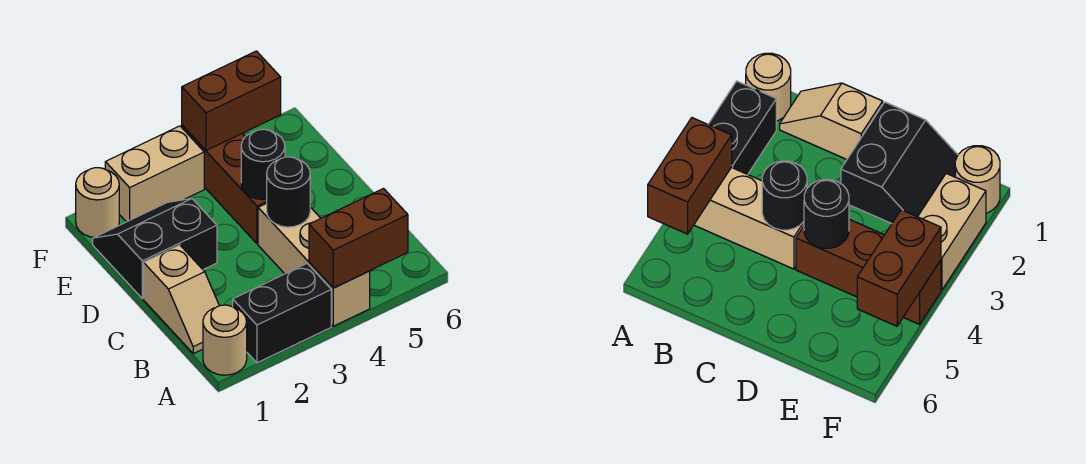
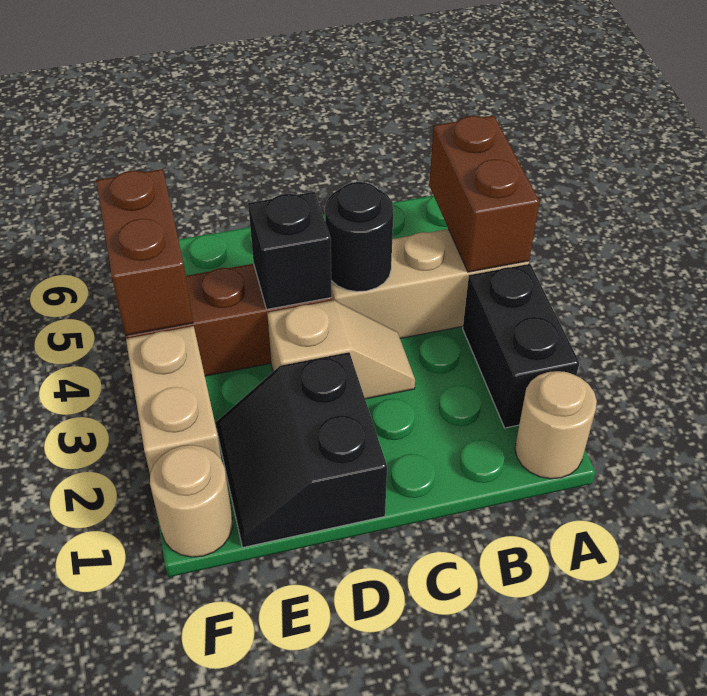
tan slope B1:C1 level 1 top C -> tan slope C3:D3 level 1 top D
black round brick D4 level 2 -> black brick D4 level 2

